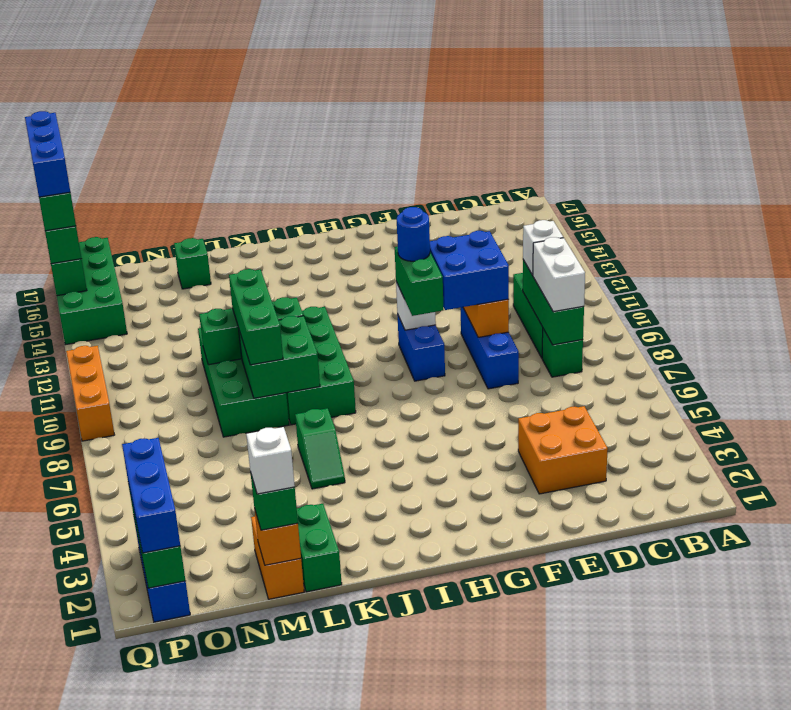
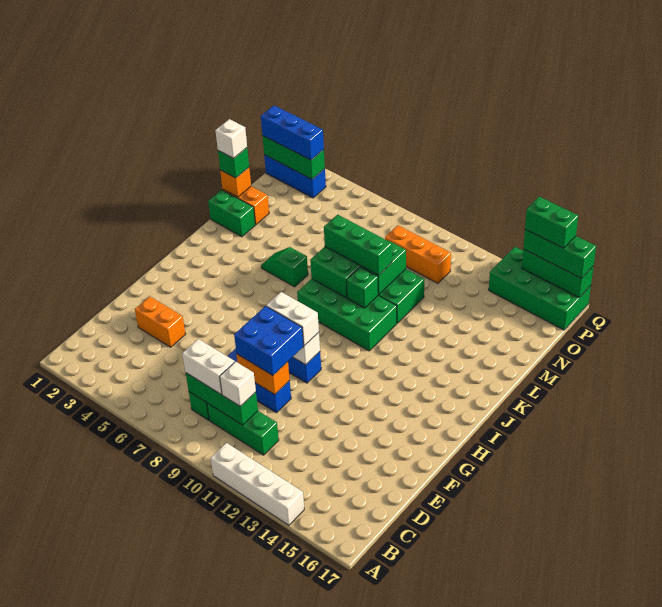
none -> white brick A11:A14 level 1
orange brick D3:E4 level 1 -> orange brick E3:E4 level 1
green brick G9:G10 level 3 -> white brick G9:G10 level 3
blue round brick G10 level 4 -> none
green brick M16 level 1 -> none
orange brick Q9:Q11 level 1 -> orange brick O9:O11 level 1
blue brick Q15:Q17 level 5 -> none

